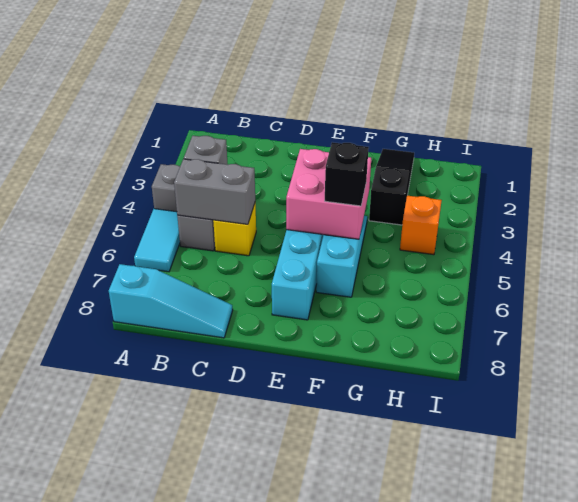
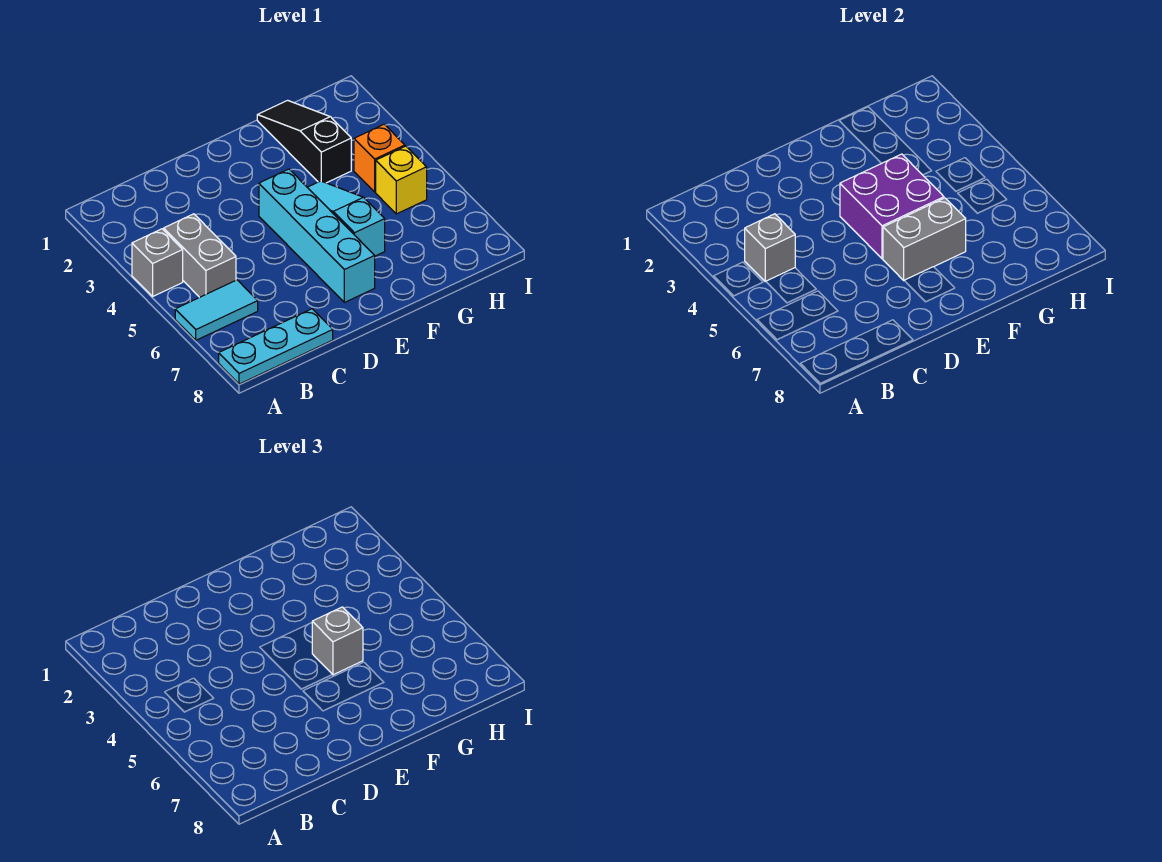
cyan tile A5:A6 level 1 -> cyan tile A6:B6 level 1
cyan slope A8:C8 level 1 top A -> cyan plate A8:C8 level 1
grey brick B5:C5 level 2 -> grey brick E6:F6 level 2
yellow brick C5 level 1 -> yellow brick H5 level 1
pink brick E4:F5 level 2 -> purple brick E4:F5 level 2
black brick F5 level 3 -> grey brick F5 level 3

